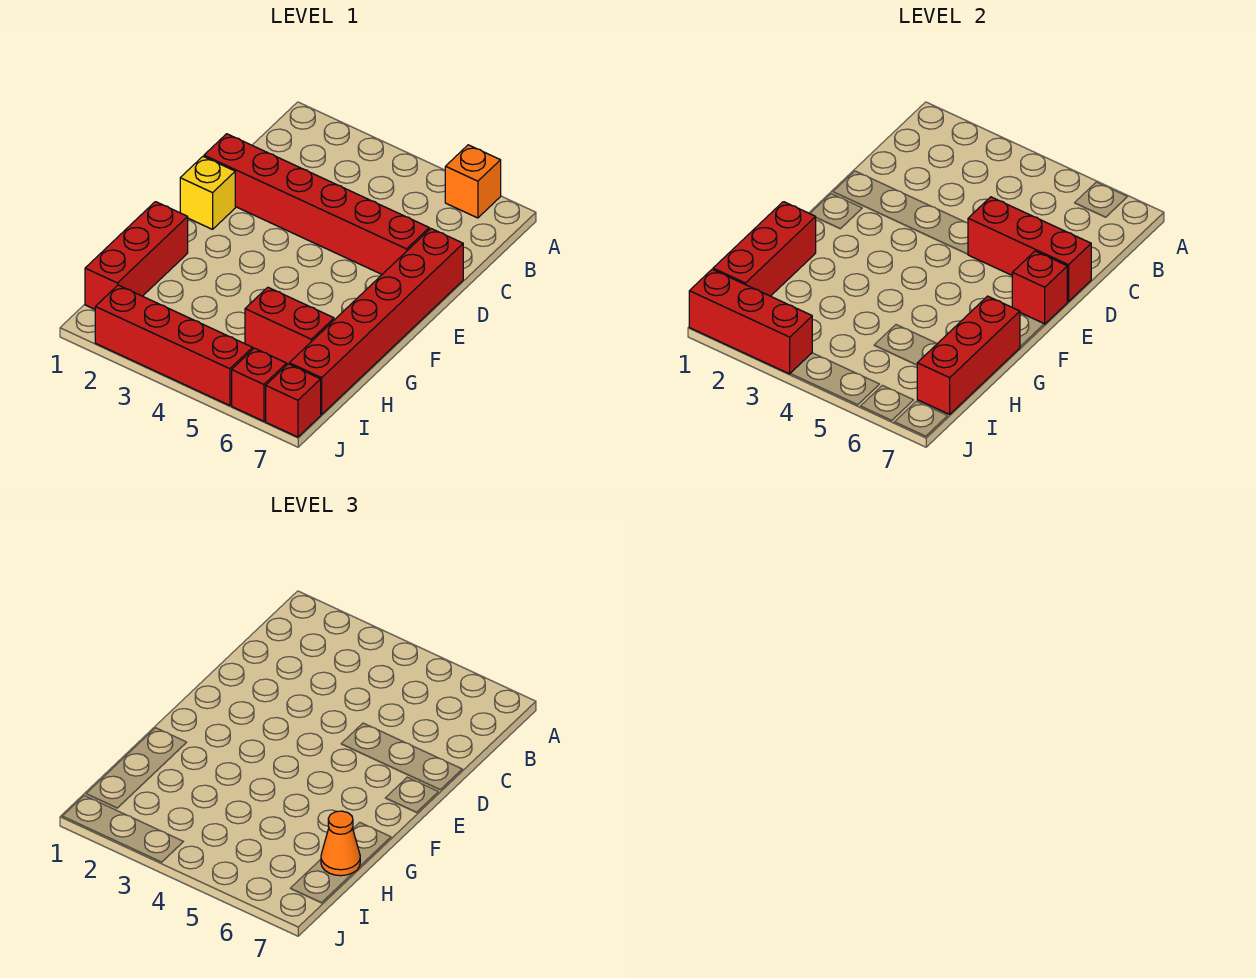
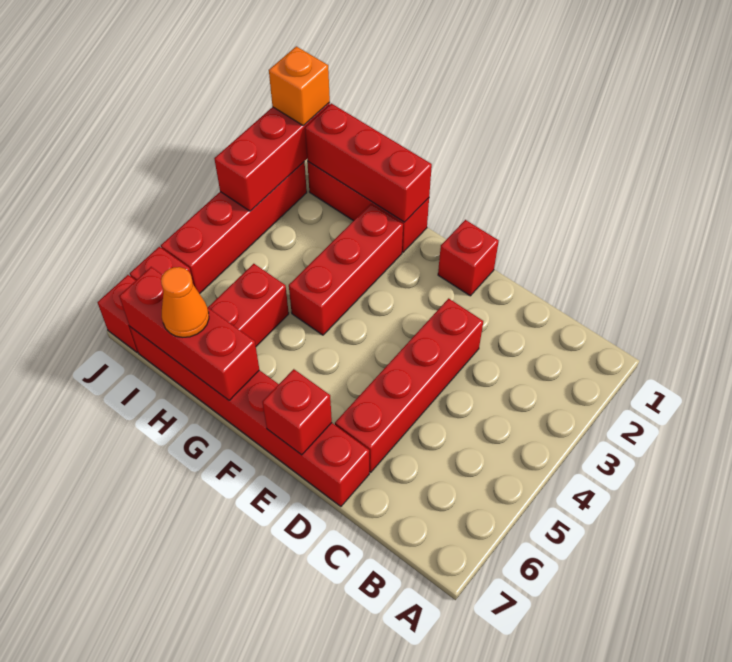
orange brick A6 level 1 -> orange brick J1 level 3
red brick D1:D6 level 1 -> red brick D3:D6 level 1
red brick D5:D7 level 2 -> red brick G2:G4 level 1
yellow brick E1 level 1 -> red brick E1 level 1

